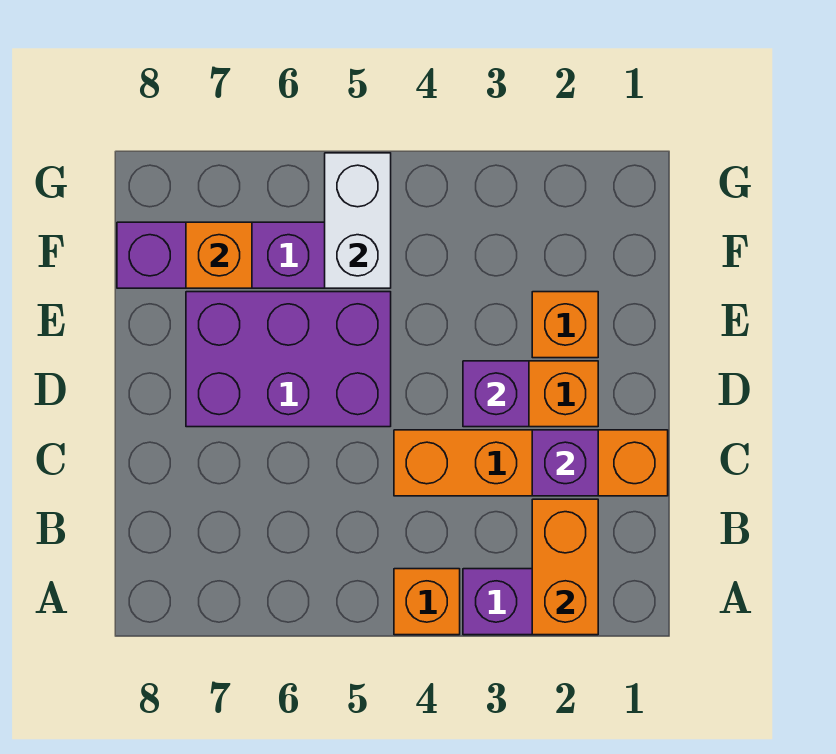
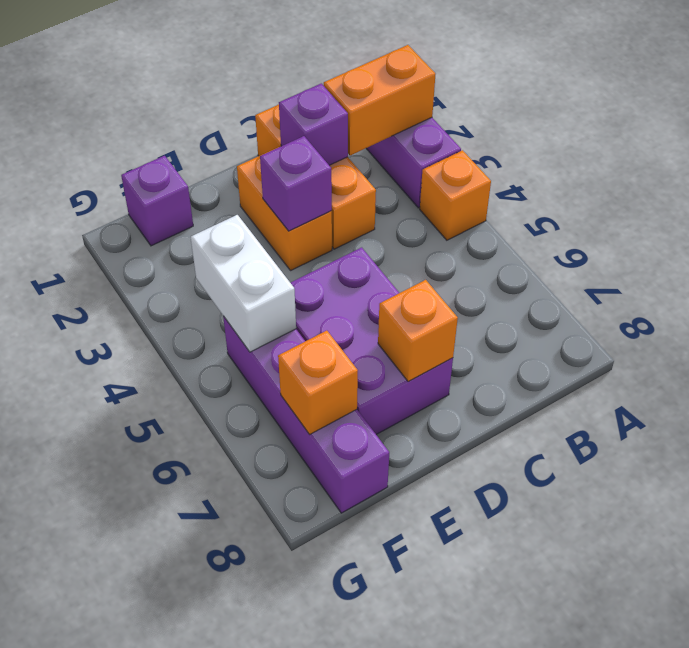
orange brick C1:C4 level 1 -> orange brick C1:C3 level 1
orange brick E2 level 1 -> orange brick D7 level 2
none -> purple brick F1 level 1
white brick F5:G5 level 2 -> white brick F4:F5 level 2

